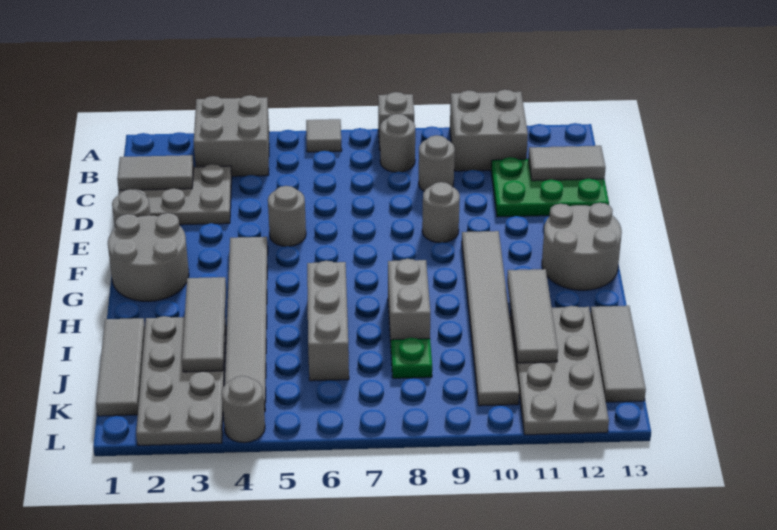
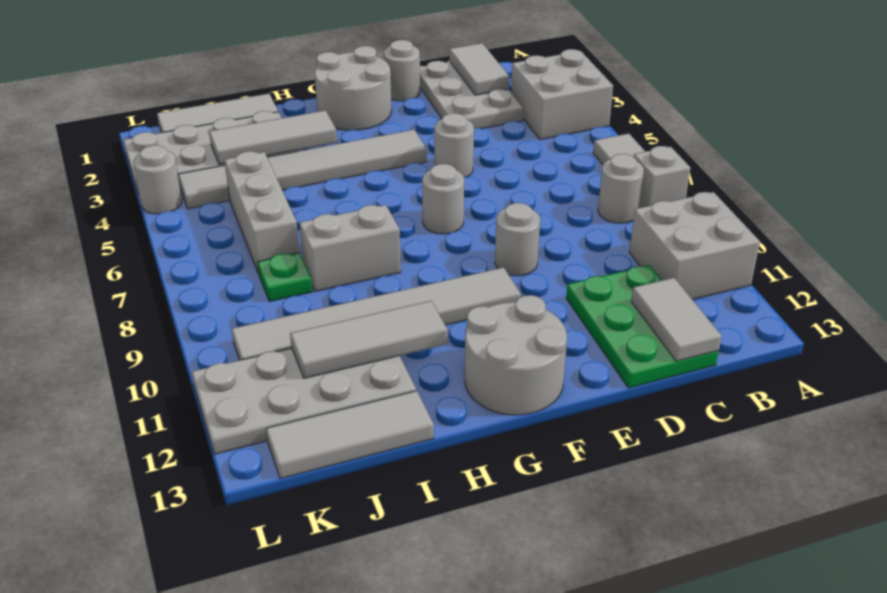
grey round brick C9 level 1 -> grey round brick F7 level 1
grey brick H6:J6 level 1 -> grey brick J5:J7 level 1

